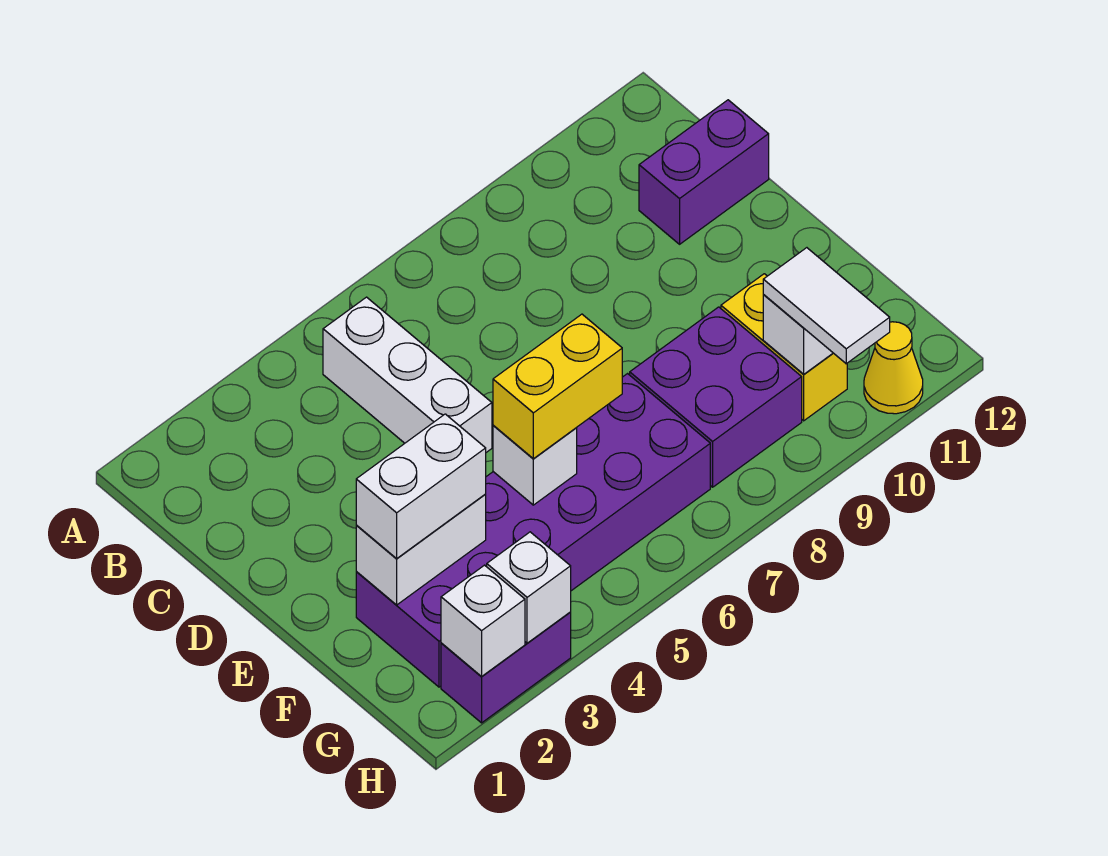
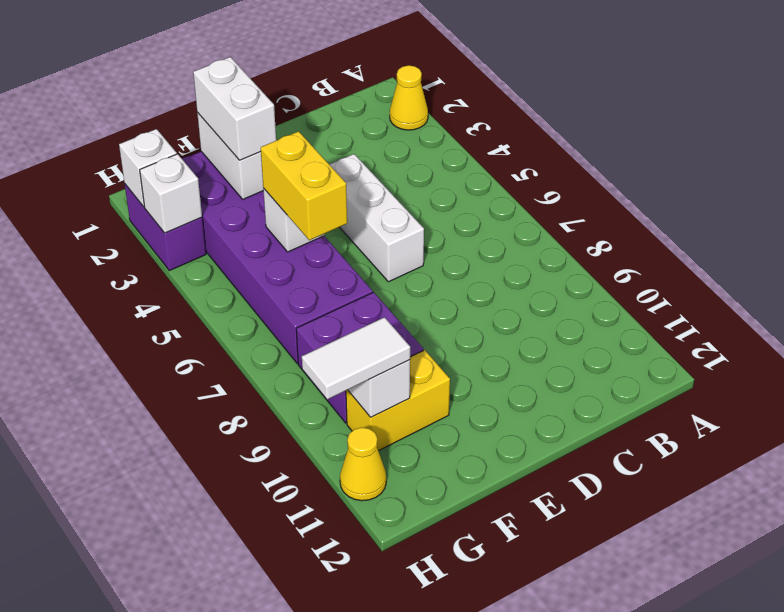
none -> yellow cone A2 level 1
white brick B5:D5 level 1 -> white brick D4:D6 level 1
purple brick C11:C12 level 1 -> none

